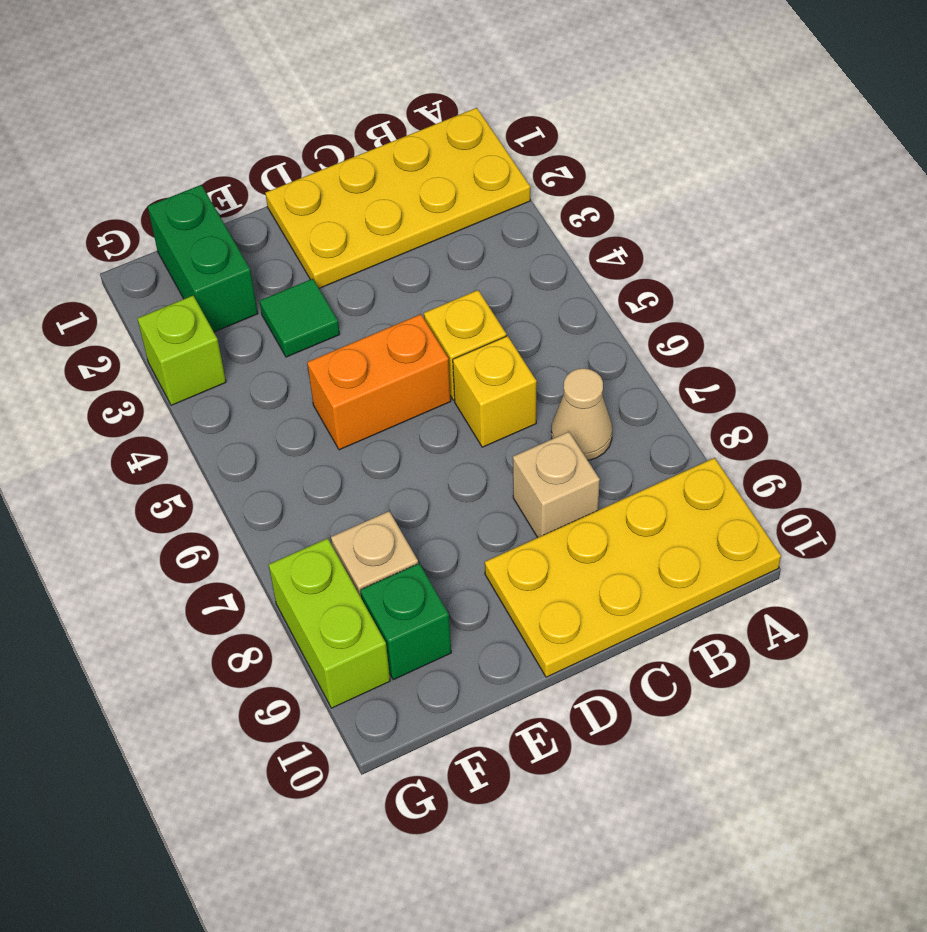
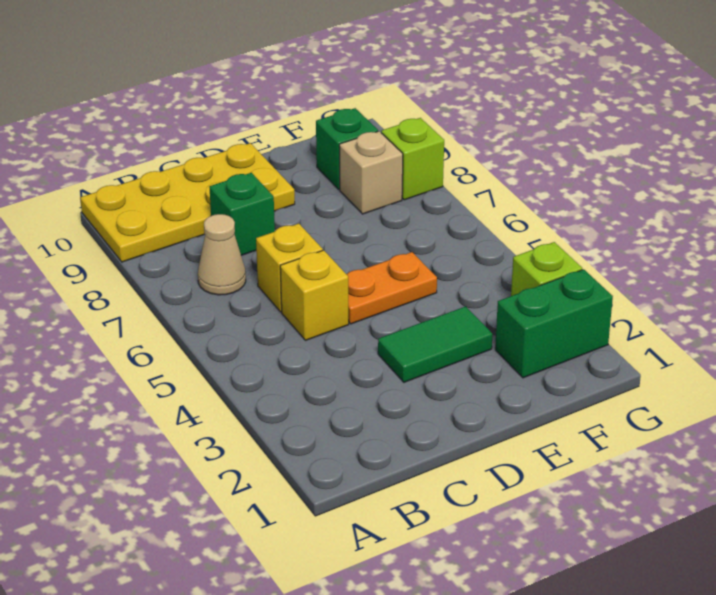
yellow plate A1:D2 level 1 -> none
tan brick C8 level 1 -> green brick C8 level 1
orange brick D5:E5 level 1 -> orange plate D5:E5 level 1
green tile E3 level 1 -> green tile D3:E3 level 1
green brick F1:F2 level 1 -> green brick F2:G2 level 1
lime brick G8:G9 level 1 -> lime brick G8 level 1

